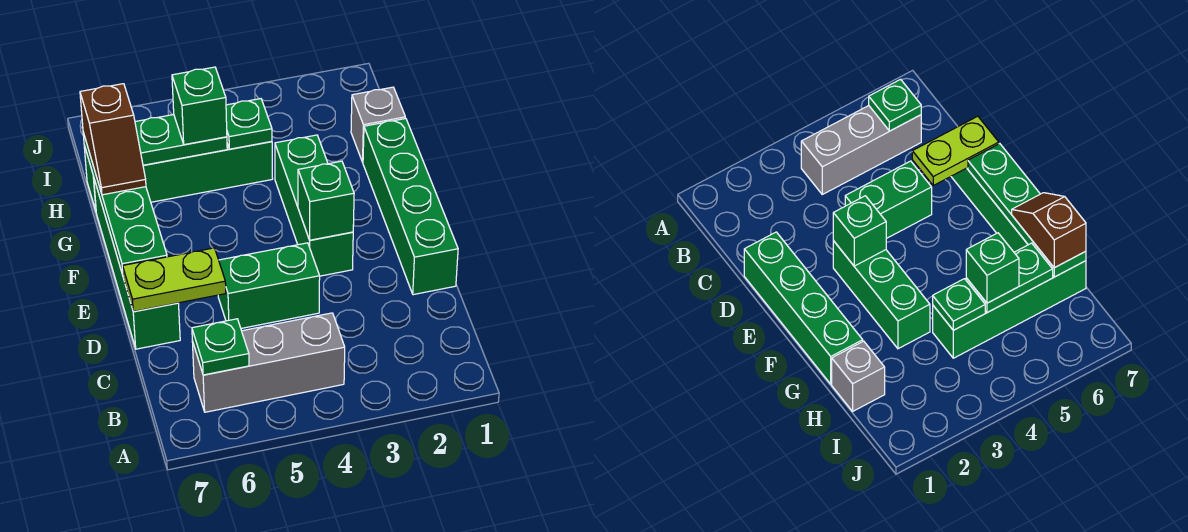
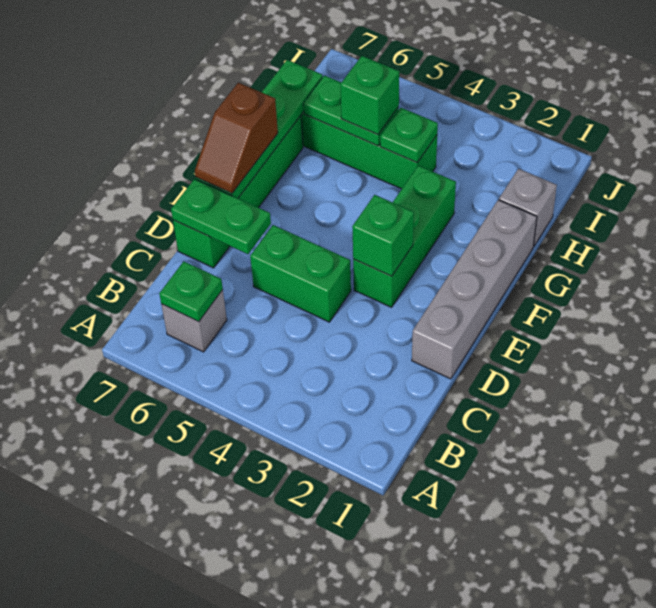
grey brick B4:B6 level 1 -> grey brick B6 level 1
green brick D1:G1 level 1 -> grey brick D1:G1 level 1
lime plate D6:D7 level 2 -> green plate D6:D7 level 2
brown slope G7:H7 level 3 top H -> brown slope E7:F7 level 3 top F

